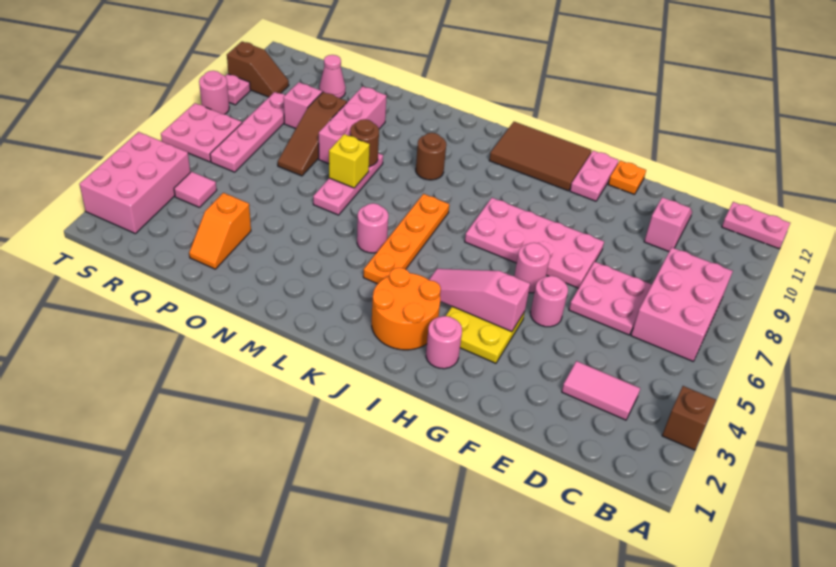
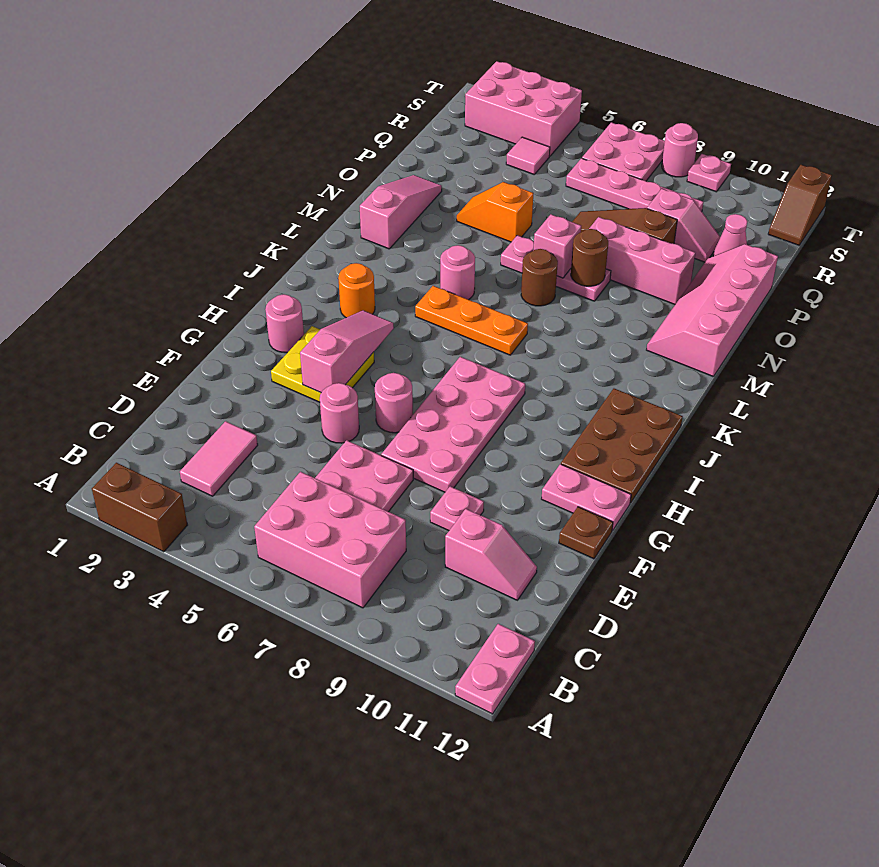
brown brick A3 level 1 -> brown brick A2:A3 level 1
none -> pink plate E9 level 1
orange plate F12 level 1 -> brown plate F12 level 1
brown tile H11:J12 level 1 -> brown plate H11:J12 level 1
orange round brick I2:J3 level 1 -> orange round brick J3 level 1
orange plate K4:K7 level 1 -> orange plate K5:K7 level 1
brown round brick L9 level 1 -> brown round brick M7 level 1
none -> pink slope M2:O2 level 1 top M
none -> pink slope M11:P12 level 1 top 12
yellow brick N7 level 2 -> pink brick N7 level 2
orange slope P2:P3 level 1 top 3 -> orange slope O4:O5 level 1 top 5
brown slope S10:T10 level 1 top T -> brown slope S12:T12 level 1 top T

